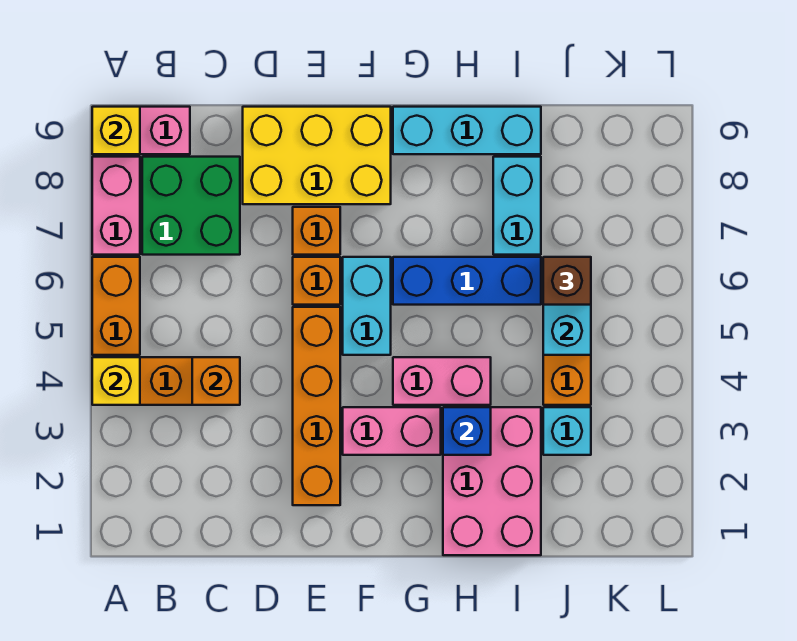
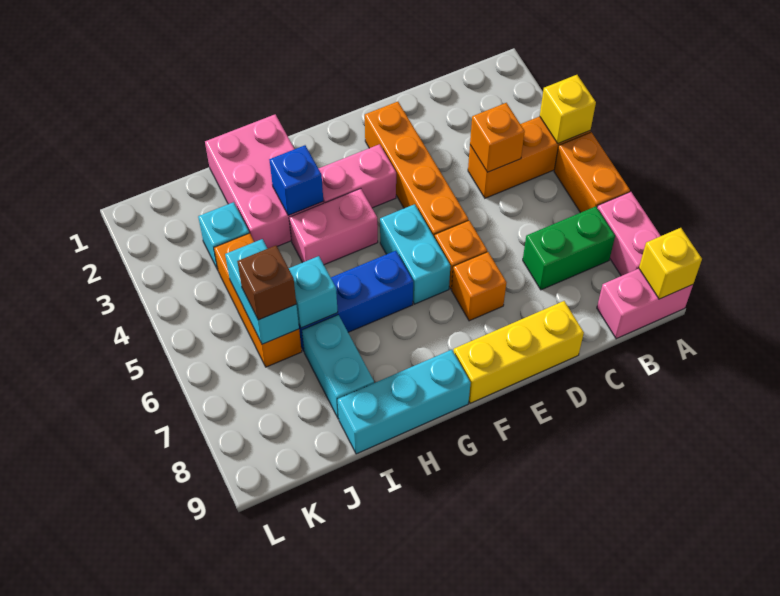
green brick B7:C8 level 1 -> green brick B7:C7 level 1
yellow brick D8:F9 level 1 -> yellow brick D9:F9 level 1
none -> cyan brick I6 level 2

